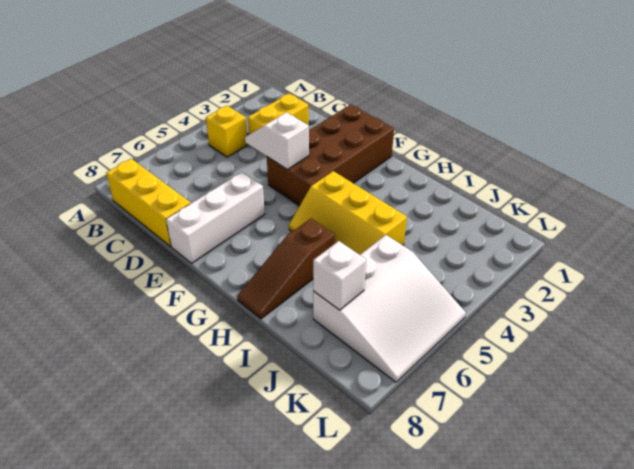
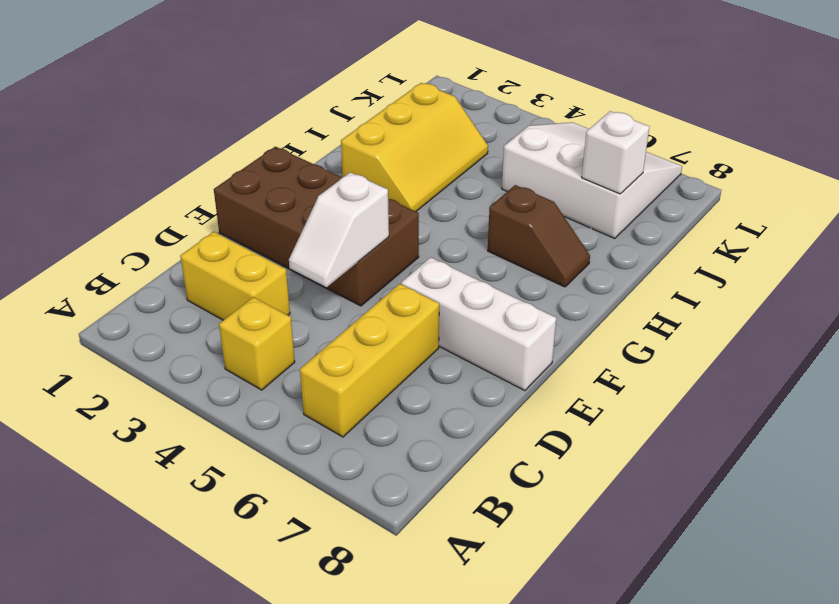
yellow brick B8:D8 level 1 -> yellow brick B6:D6 level 1
yellow slope G4:I5 level 1 top 4 -> yellow slope H2:J3 level 1 top 2
brown slope H6:H8 level 1 top 6 -> brown slope H6:H7 level 1 top 6

